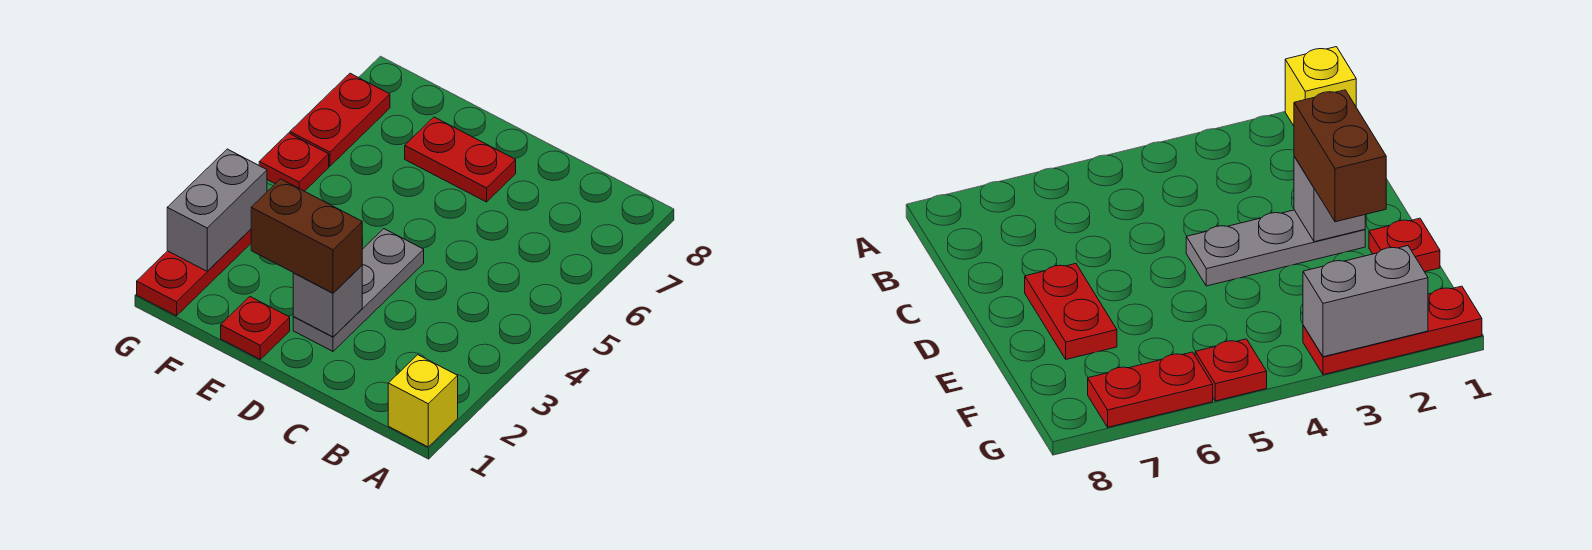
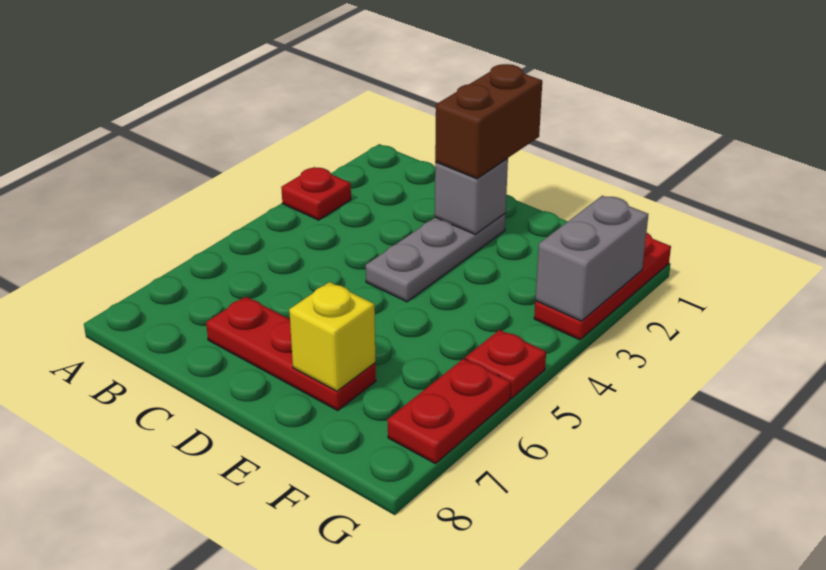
yellow brick A1 level 1 -> yellow brick E7 level 2
brown brick D2:E2 level 3 -> brown brick D1:D2 level 3
red plate D7:E7 level 1 -> red plate C7:E7 level 1
red plate E1 level 1 -> red plate A3 level 1

